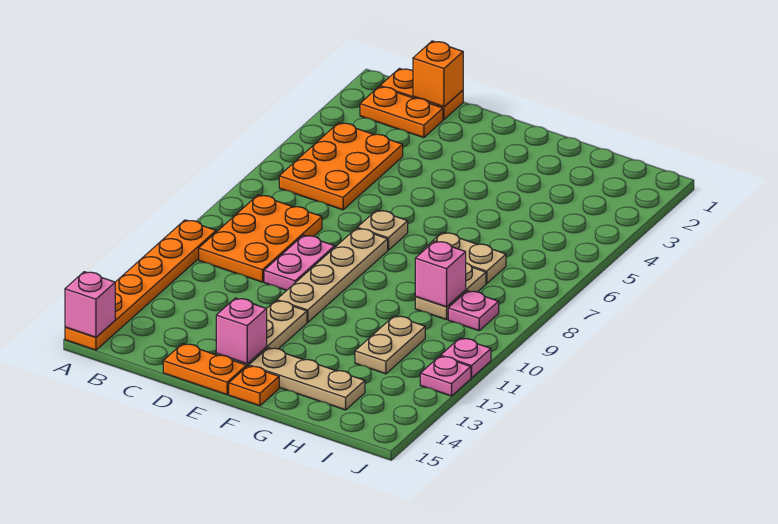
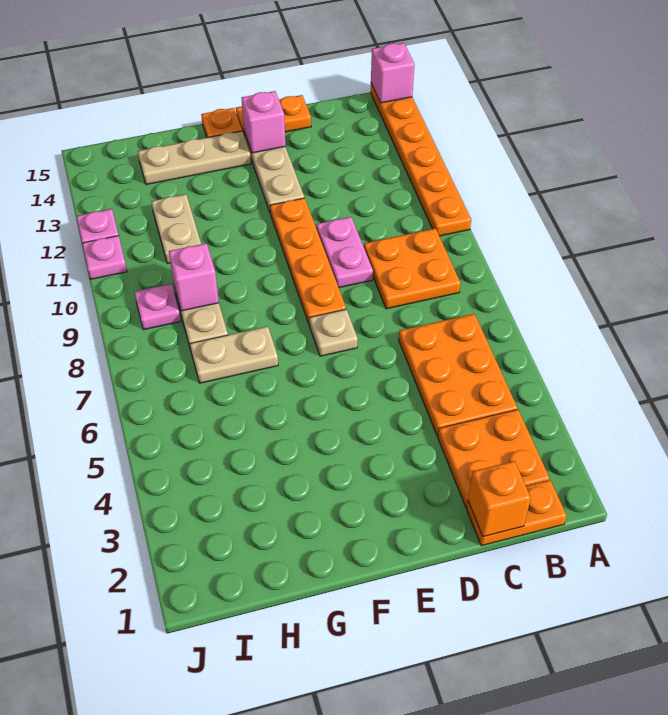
orange plate B2:C2 level 1 -> orange plate B2:C3 level 1
orange plate B8:C10 level 1 -> orange plate B8:C9 level 1
tan plate E8:E11 level 1 -> orange plate E8:E11 level 1

